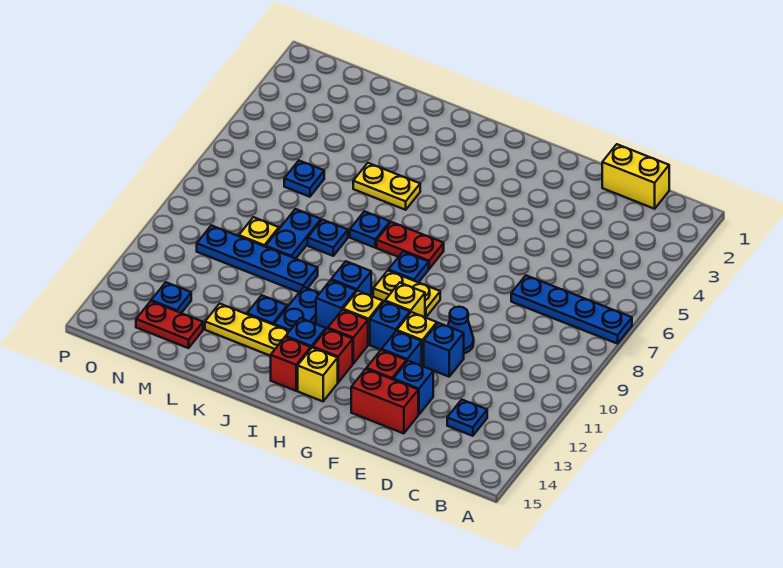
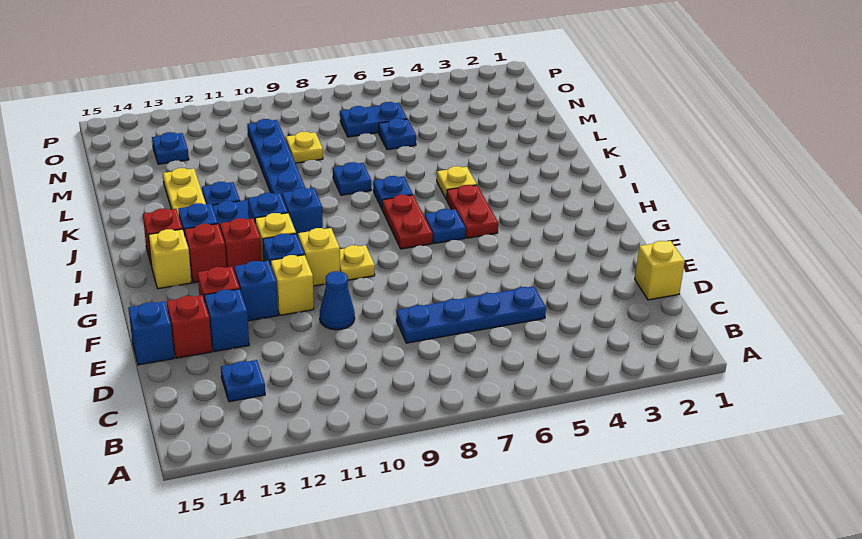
blue plate A7:D7 level 1 -> blue plate D5:D8 level 1
yellow brick C1:D1 level 1 -> yellow brick D1 level 1
blue brick E11 level 1 -> blue brick E15 level 1
red brick E14:F14 level 1 -> red brick E14 level 1
yellow plate G9:H9 level 1 -> yellow plate G9 level 1
blue plate H8 level 1 -> blue plate H6 level 1
yellow plate J5:K5 level 1 -> yellow plate J5 level 1
blue plate L8:L9 level 1 -> blue plate N6:N7 level 1
red plate M14:N14 level 1 -> red plate H5:I5 level 1

